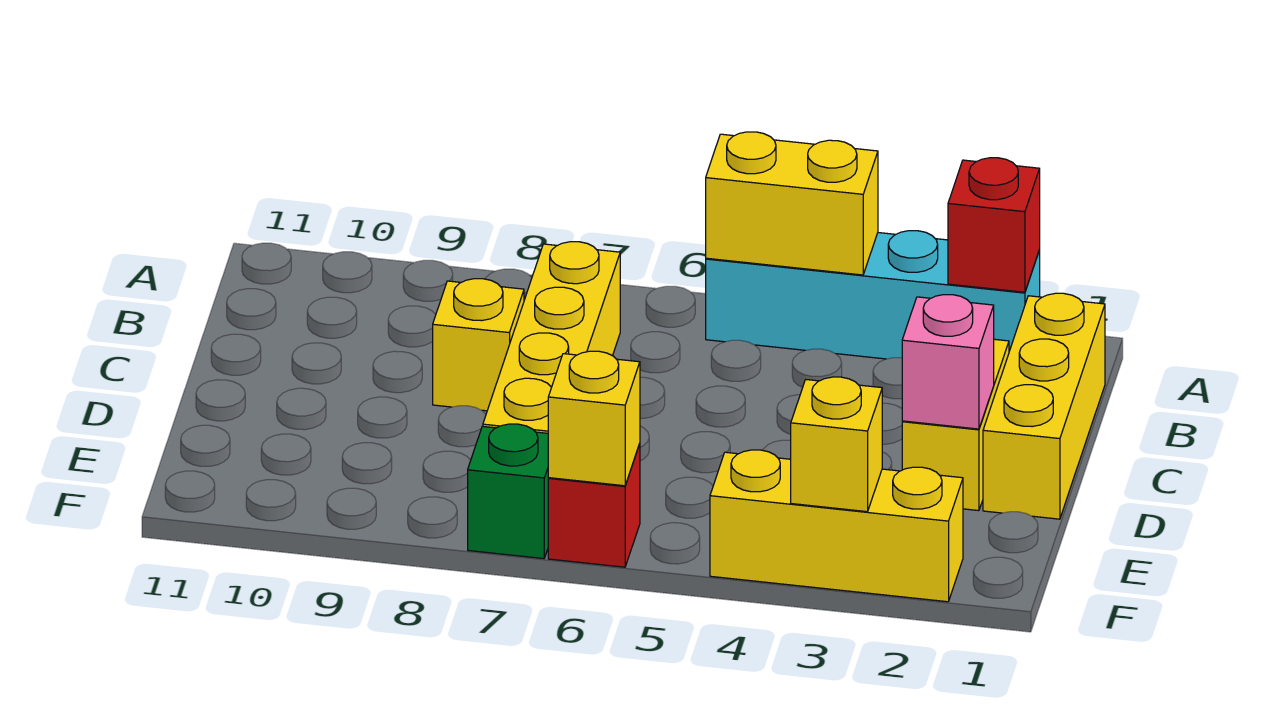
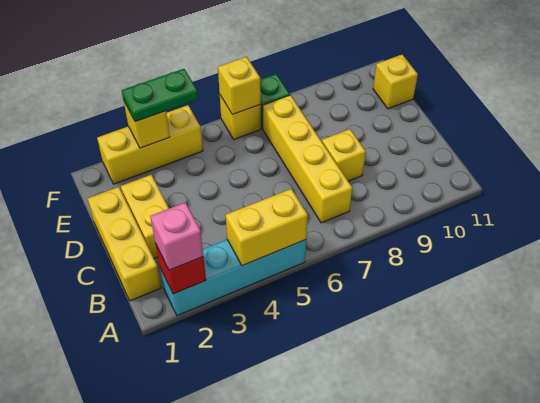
pink brick D2 level 2 -> pink brick A2 level 3
none -> yellow brick E11 level 1
none -> green plate F3:F4 level 3
red brick F6 level 1 -> yellow brick F6 level 1

